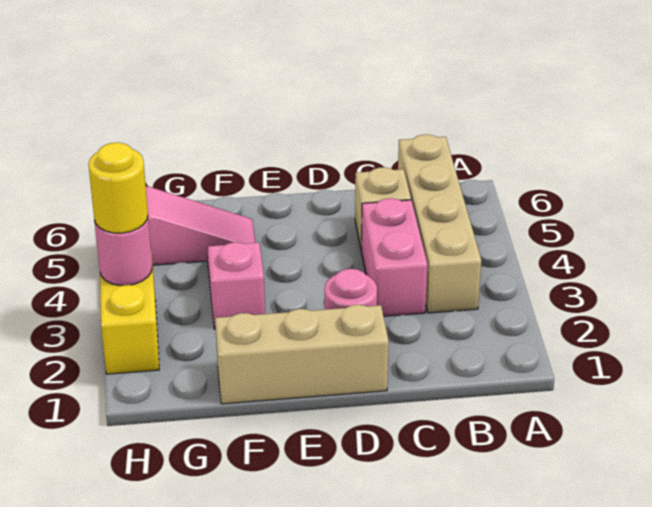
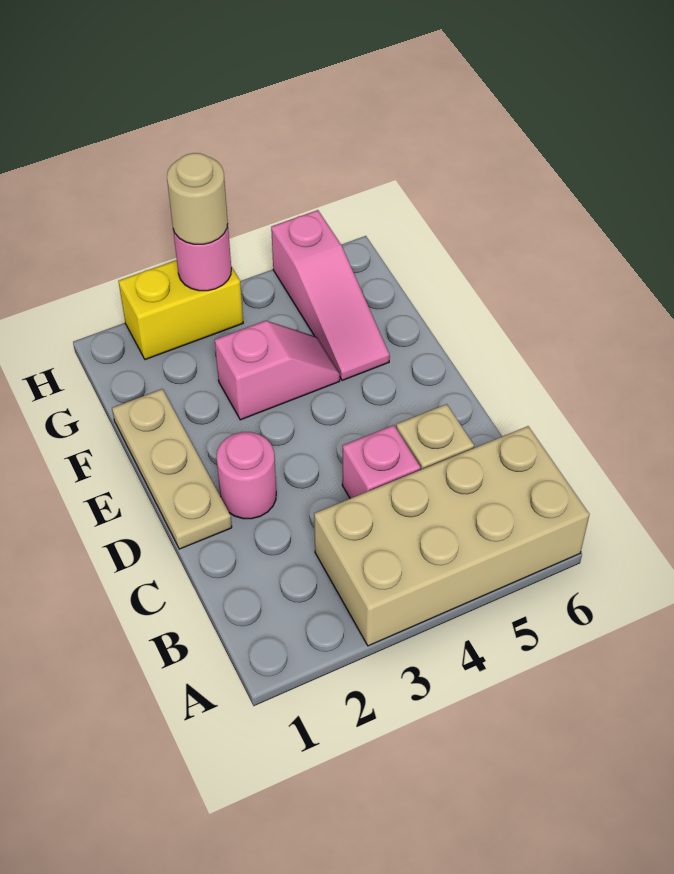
tan brick B3:B6 level 1 -> tan brick A3:B6 level 1
pink brick C3:C4 level 1 -> pink brick C4 level 1
tan brick D1:F1 level 1 -> tan plate D1:F1 level 1
yellow round brick H3 level 3 -> tan round brick H3 level 3

